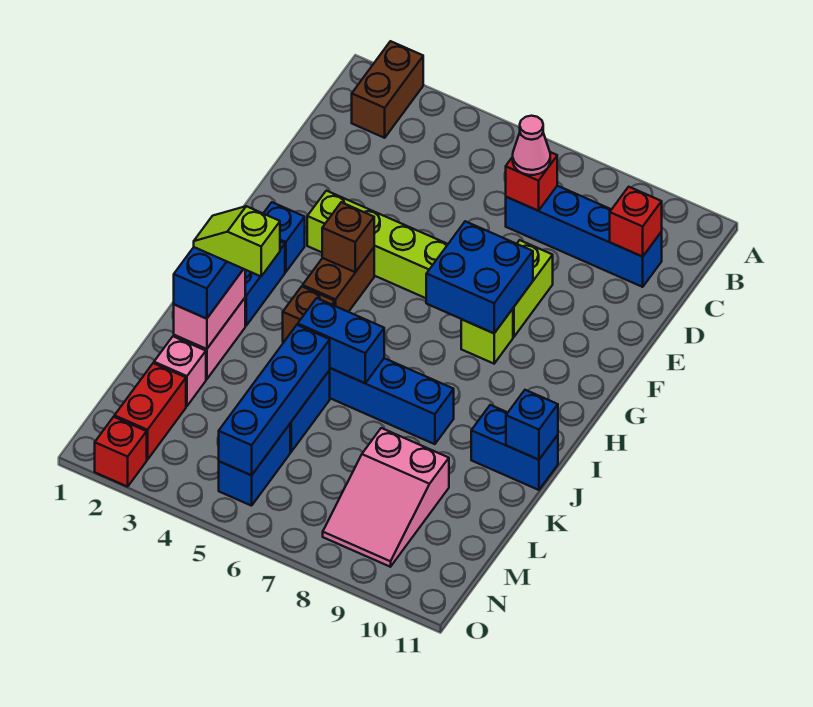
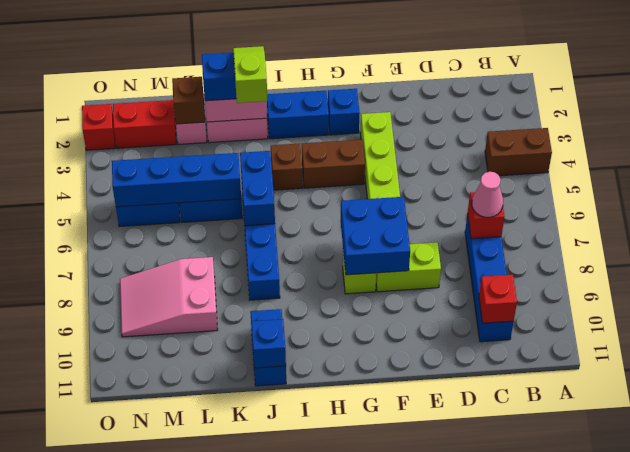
brown brick A2:B2 level 1 -> brown brick A4:B4 level 1
brown brick G4 level 2 -> brown brick L2 level 2

